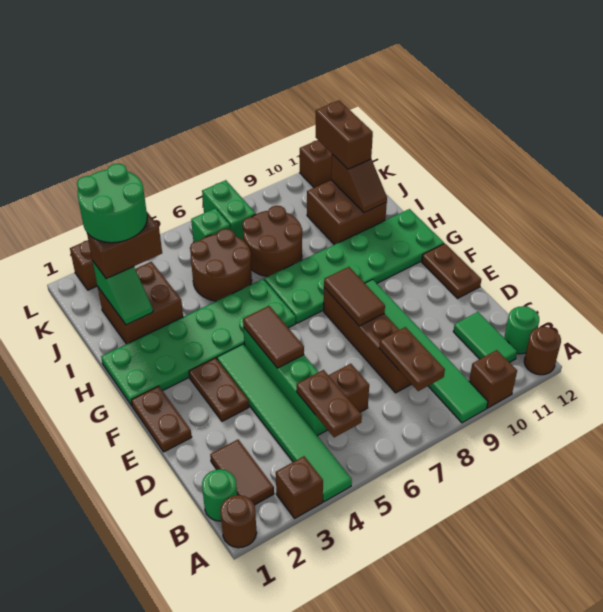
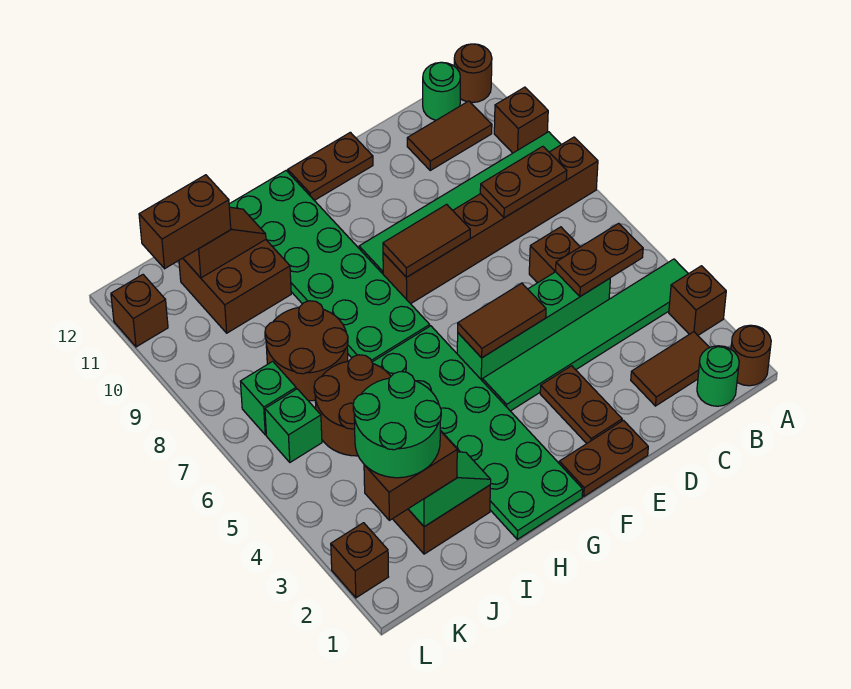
green tile B11:C11 level 1 -> brown tile B11:C11 level 1
brown brick C8:F8 level 1 -> brown brick A8:F8 level 1
brown plate E3:F3 level 1 -> brown plate E2:E3 level 1
brown brick J2:J3 level 3 -> brown brick J2:K2 level 3
green brick K7:L7 level 1 -> green brick K7 level 1

